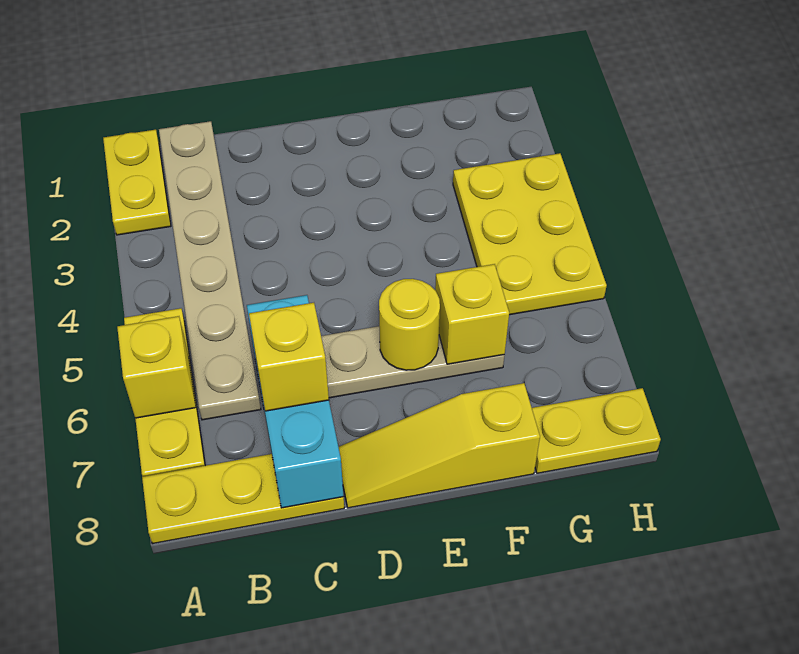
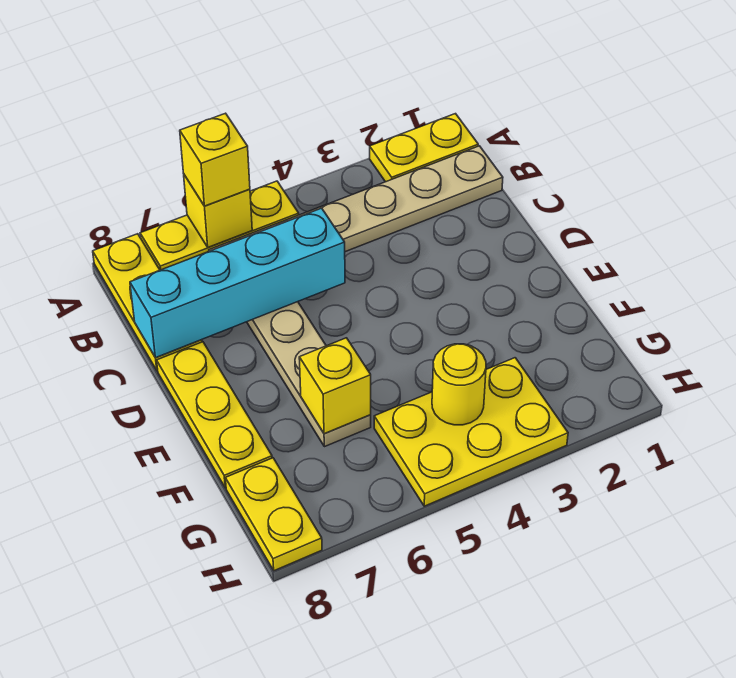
cyan brick C6:C8 level 2 -> cyan brick C5:C8 level 2
yellow brick C7 level 3 -> yellow brick A6 level 3
yellow slope D8:F8 level 1 top F -> yellow plate D8:F8 level 1
yellow round brick E6 level 2 -> yellow round brick G4 level 2

